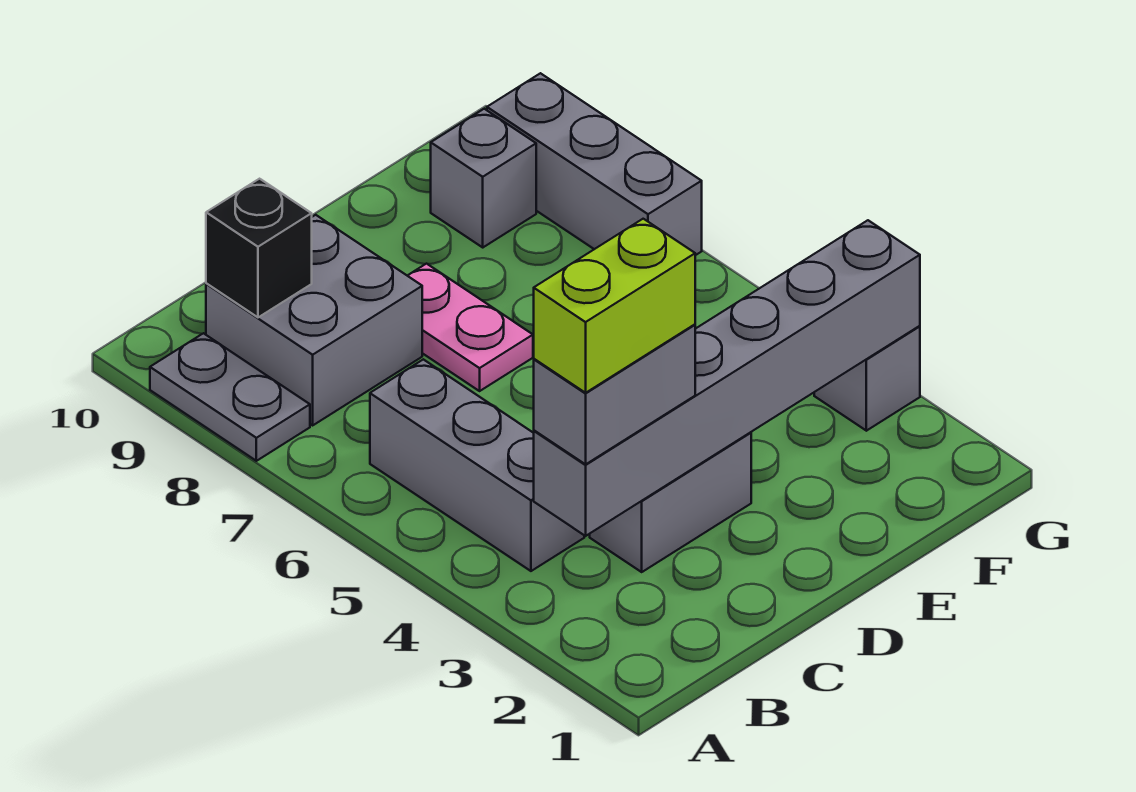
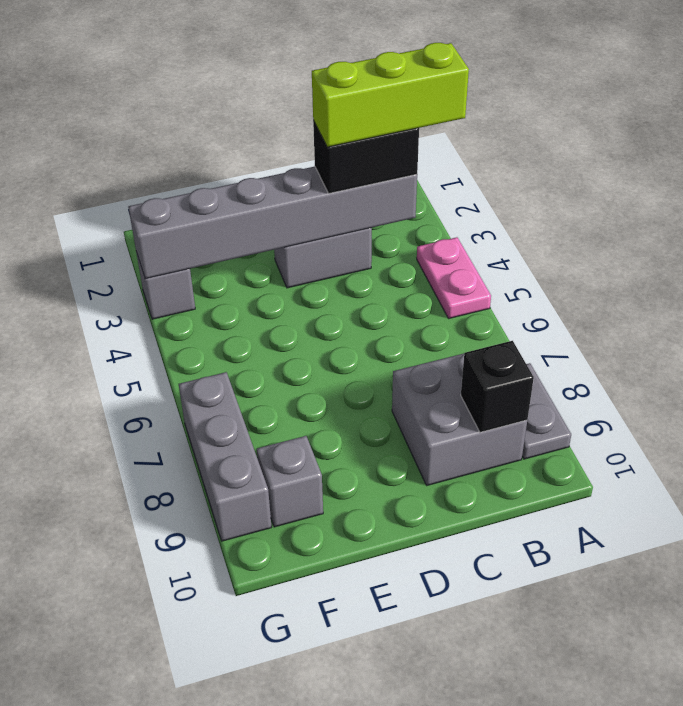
grey brick B3:C3 level 3 -> black brick B3:C3 level 3
lime brick B3:C3 level 4 -> lime brick A3:C3 level 4
grey brick B4:B6 level 1 -> none
pink plate D7:D8 level 1 -> pink plate A4:A5 level 1

